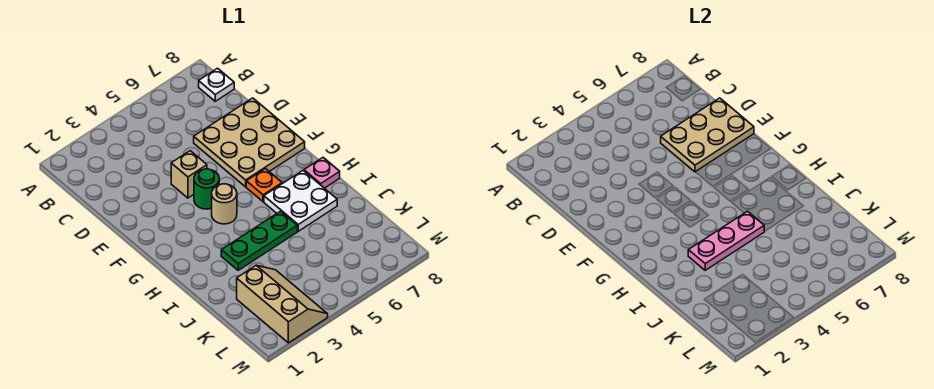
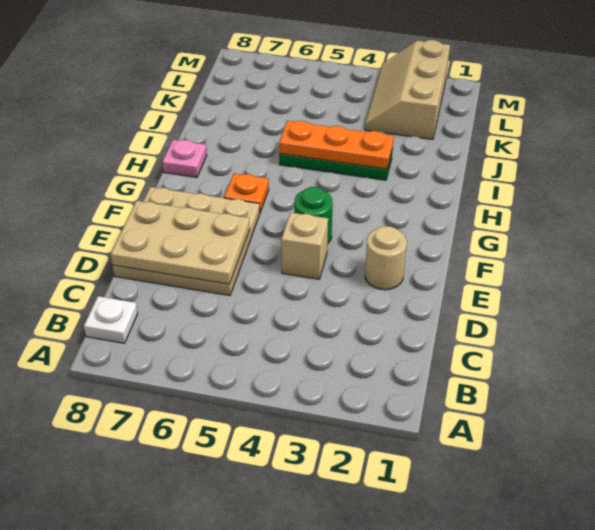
tan round brick G4 level 1 -> tan round brick E2 level 1
white plate H6:I7 level 1 -> none
pink plate I3:I5 level 2 -> orange plate I3:I5 level 2

